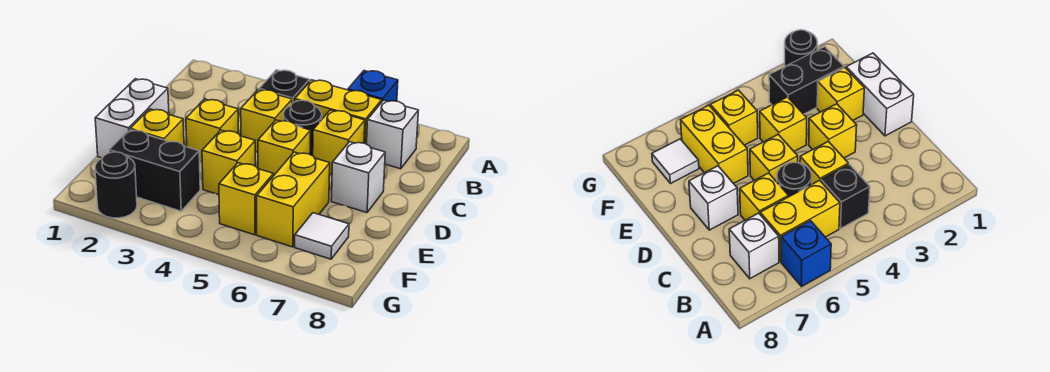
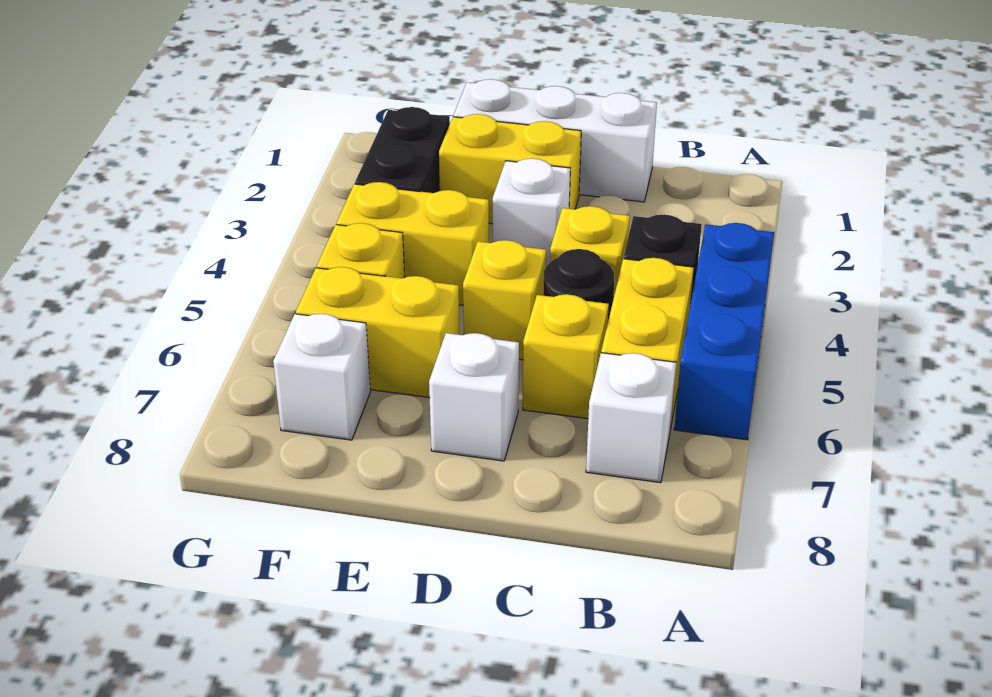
blue brick A6 level 1 -> blue brick A4:A6 level 1
white brick D1:E1 level 1 -> white brick C1:E1 level 1
yellow brick D3 level 1 -> white brick D3 level 1
yellow brick E2 level 1 -> yellow brick D2:E2 level 1
yellow brick E4 level 1 -> yellow brick E4:F4 level 1
white tile F7 level 1 -> white brick F7 level 1
black round brick G2 level 1 -> none

